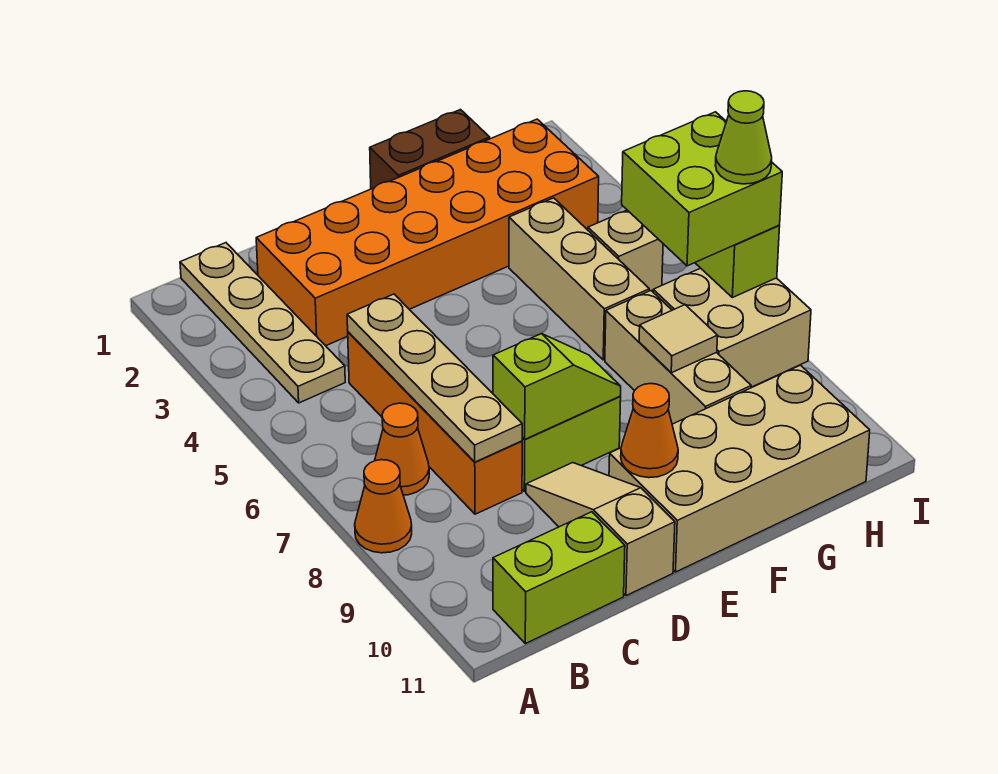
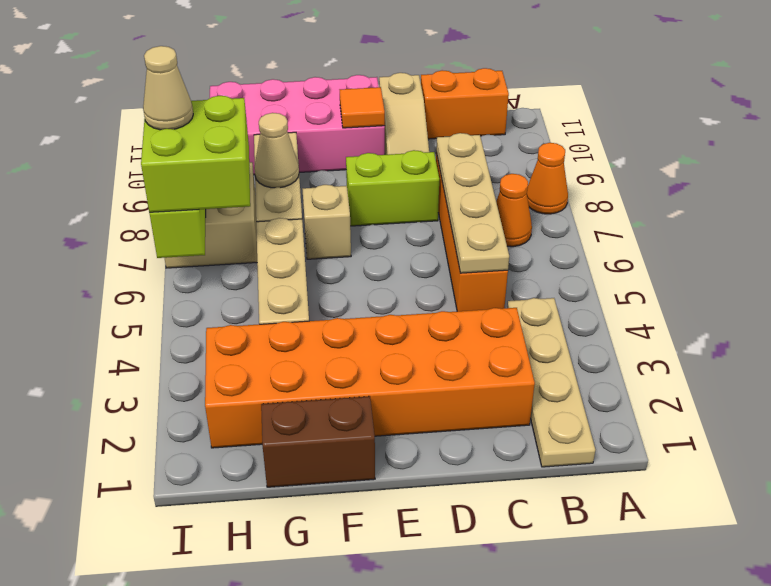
lime brick B11:C11 level 1 -> orange brick B11:C11 level 1
lime slope D8:E8 level 2 top D -> none
tan brick E10:H11 level 1 -> pink brick E10:H11 level 1
orange cone E10 level 2 -> orange tile E10 level 2
tan tile G8 level 2 -> tan cone G8 level 2
tan brick H5 level 1 -> tan brick F7 level 1
lime cone I7 level 4 -> tan cone I7 level 4

